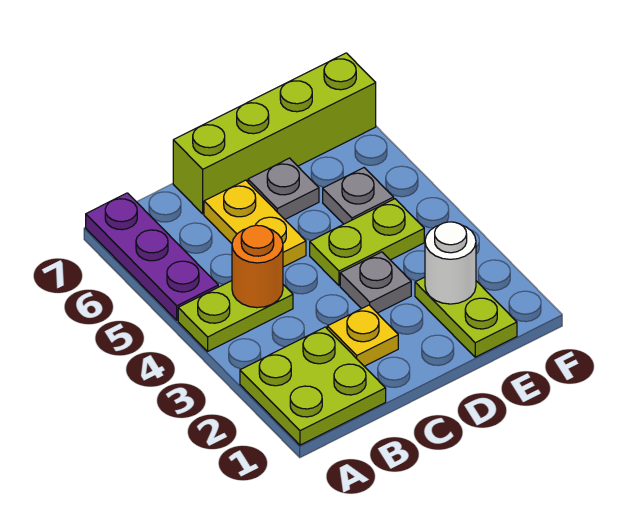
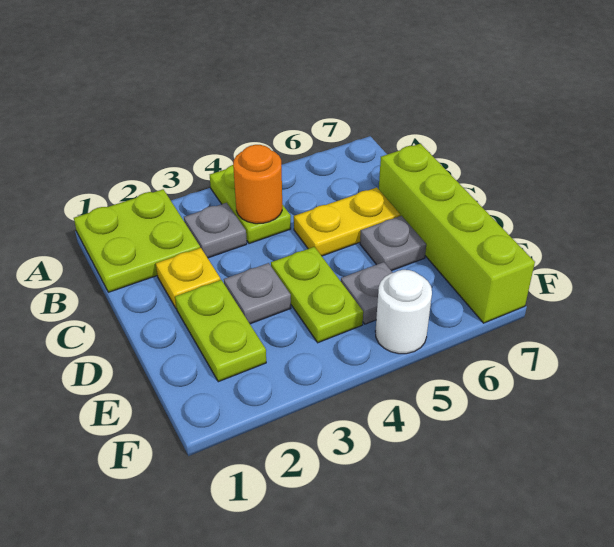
purple plate A5:A7 level 1 -> none
none -> grey plate B3 level 1
lime plate E1:E2 level 1 -> lime plate D2:E2 level 1
white round brick E2 level 2 -> white round brick F5 level 1

